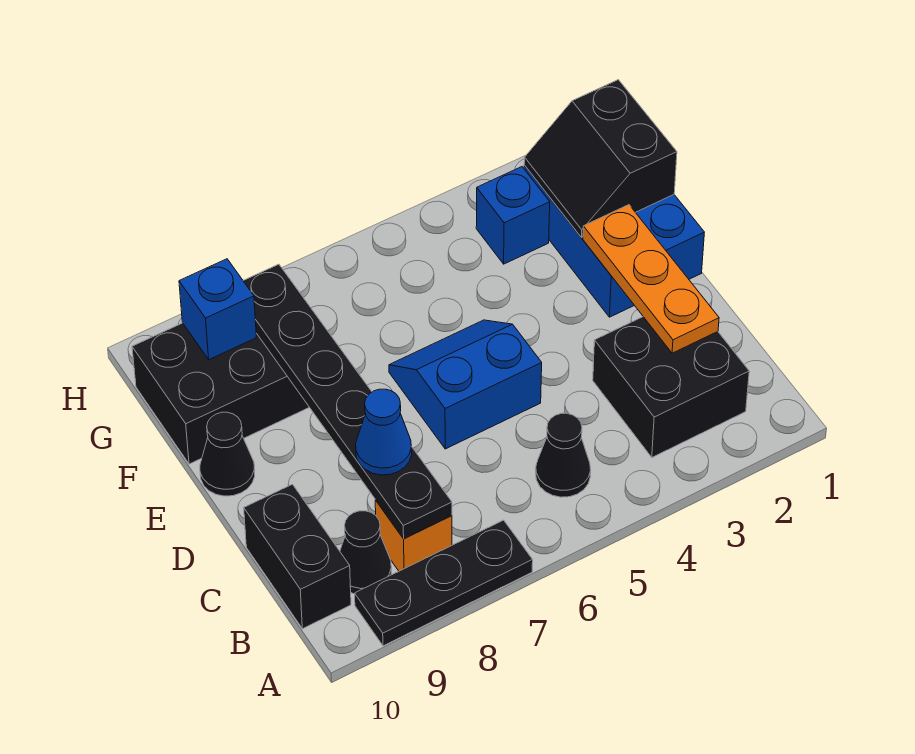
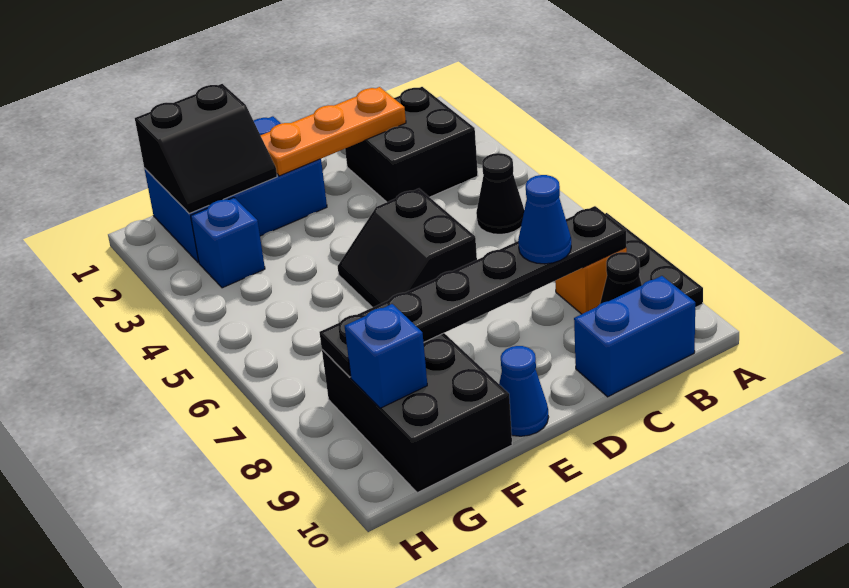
black brick B10:C10 level 1 -> blue brick B10:C10 level 1
blue slope D5:E6 level 1 top D -> black slope D5:E6 level 1 top D
black cone E10 level 1 -> blue cone E10 level 1

